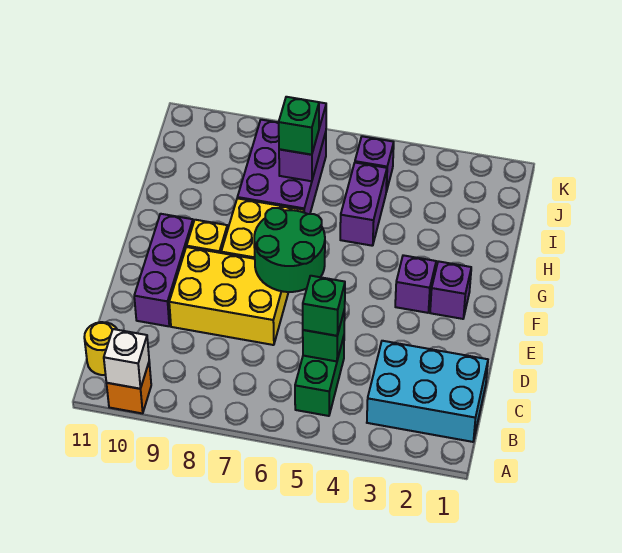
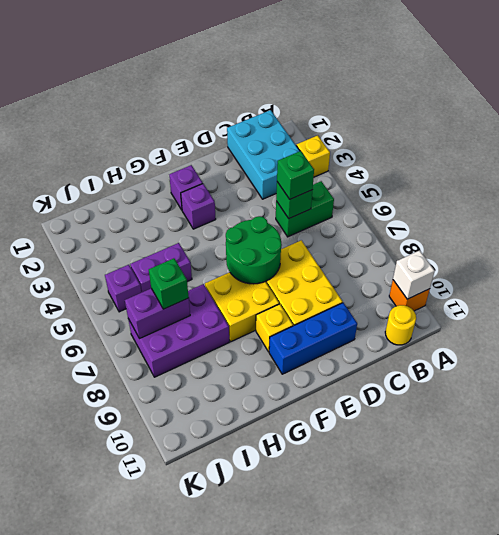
none -> yellow brick A3 level 1
purple brick D10:F10 level 1 -> blue brick D10:F10 level 1

